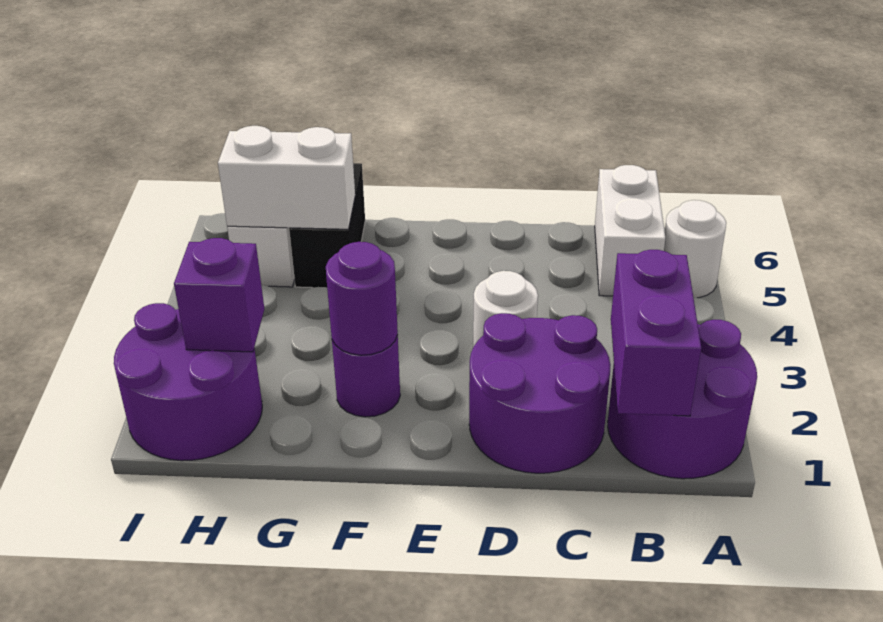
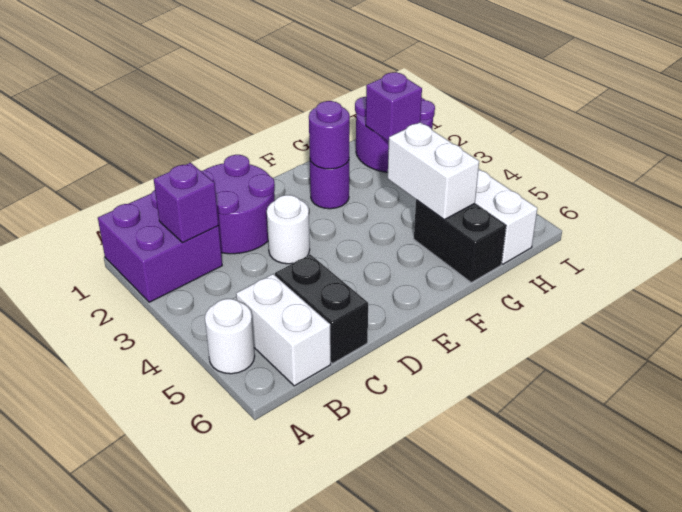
purple round brick A1:B2 level 1 -> purple brick A1:B2 level 1
purple brick B1:B2 level 2 -> purple brick B2 level 2
none -> black brick C5:C6 level 1
white brick G5:H5 level 2 -> white brick G4:G5 level 2

